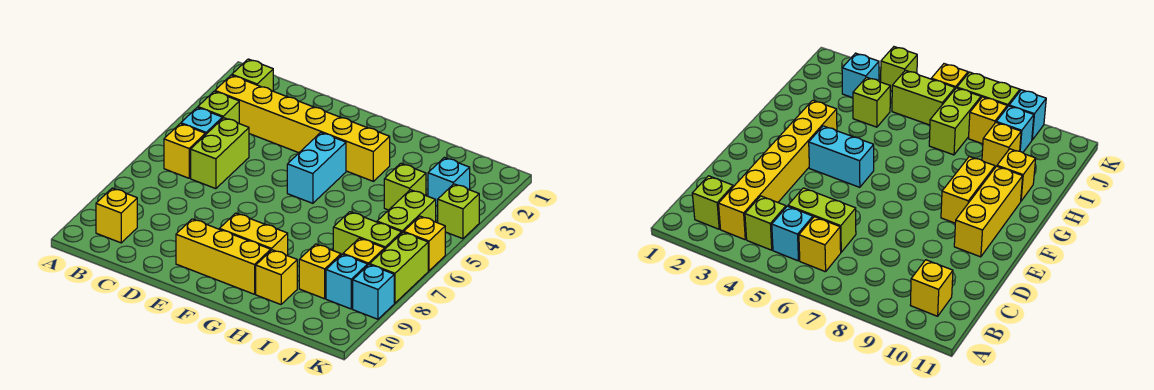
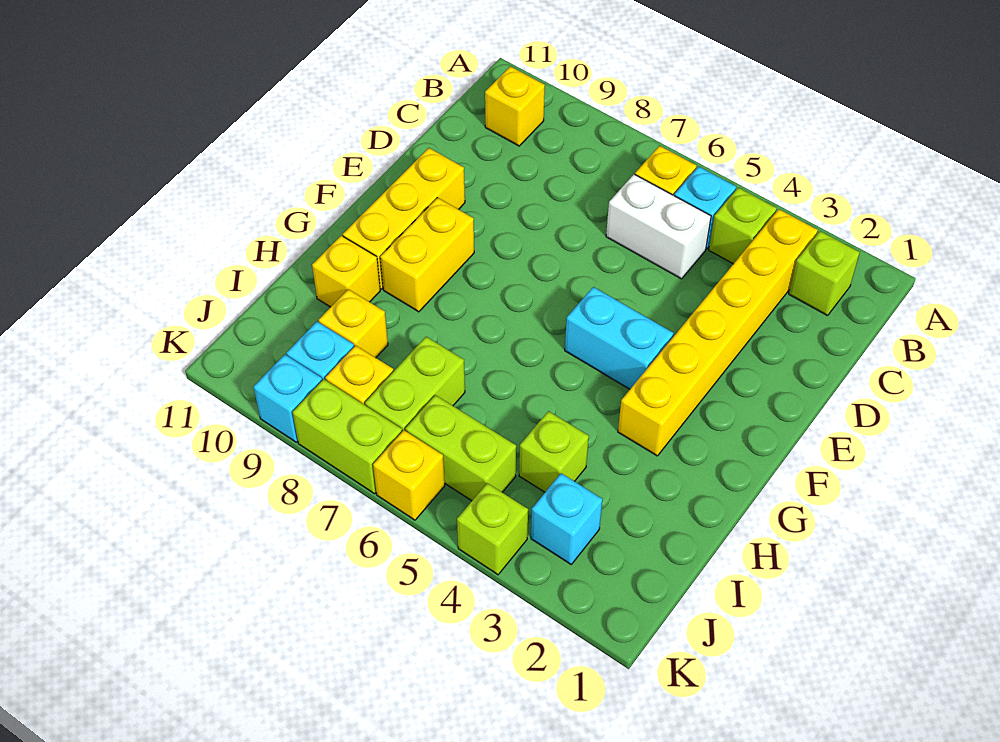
lime brick C5:C6 level 1 -> white brick C5:C6 level 1

